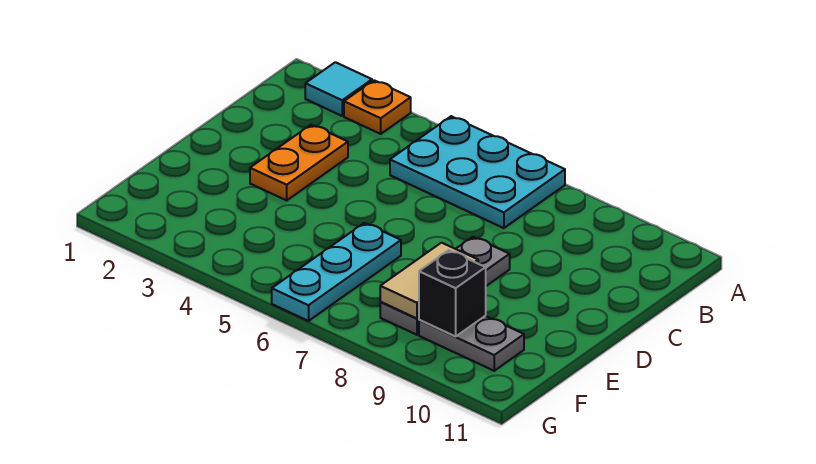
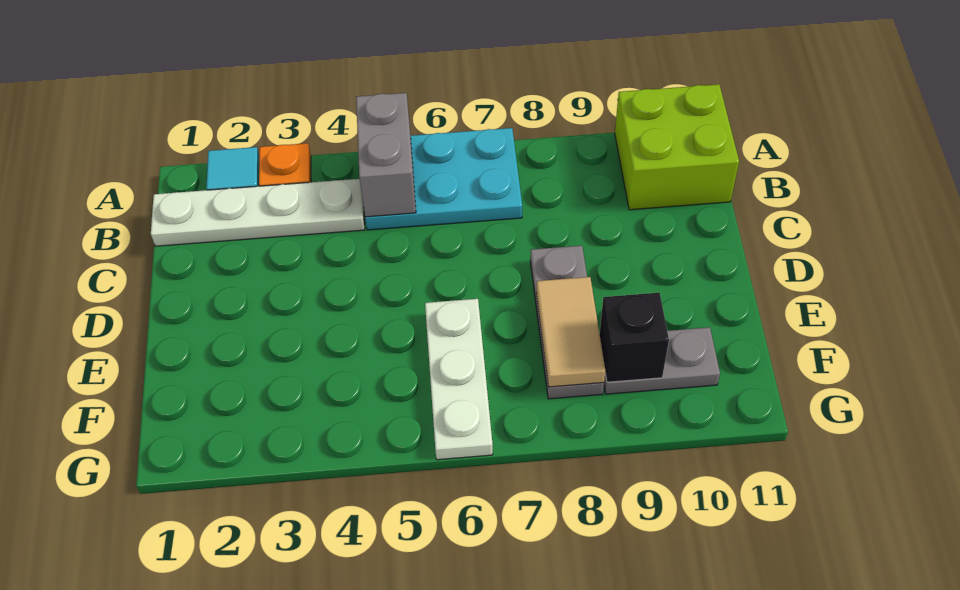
none -> grey brick A5:B5 level 2
none -> lime brick A10:B11 level 1
none -> white plate B1:B4 level 1
orange plate C3:D3 level 1 -> none
cyan plate E6:G6 level 1 -> white plate E6:G6 level 1

